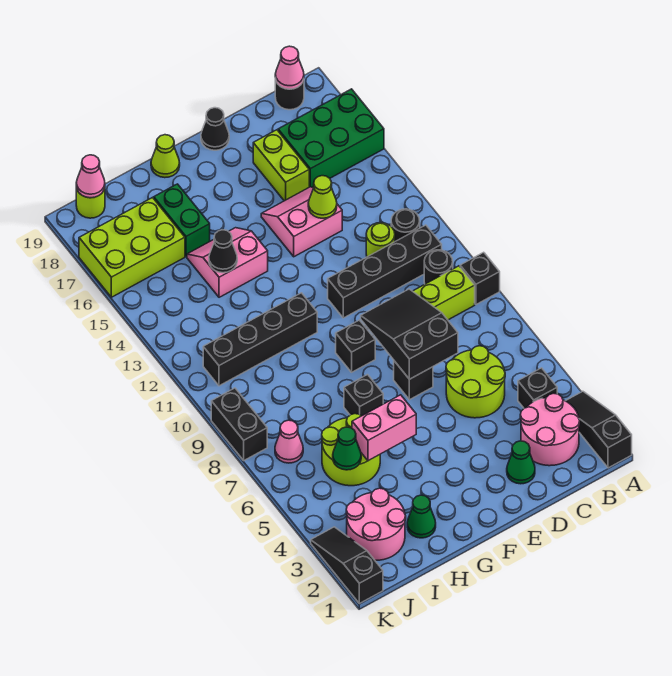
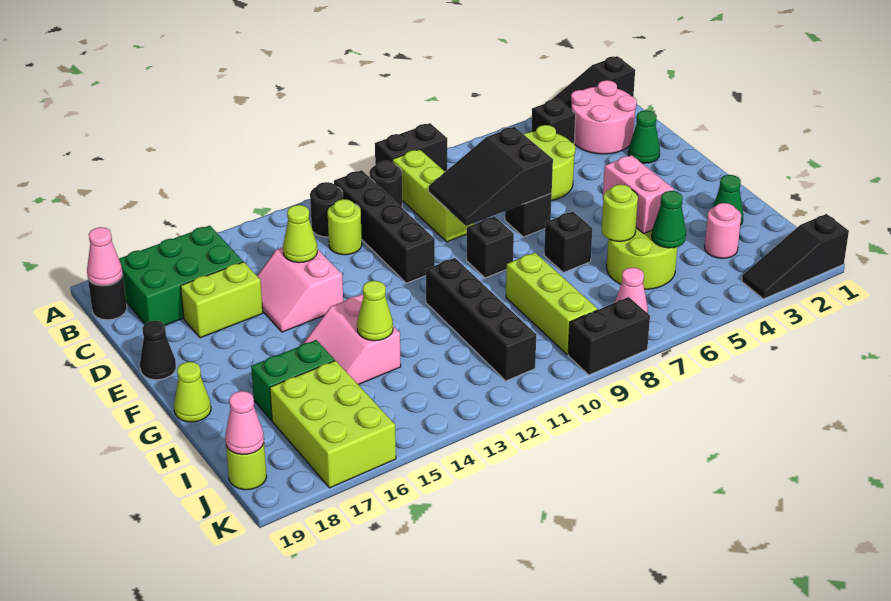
black brick A9 level 1 -> black brick A8:A9 level 1
green brick A16:C17 level 1 -> green brick B16:C18 level 1
none -> lime round brick H6 level 2
none -> lime brick H9:J9 level 1
black cone H14 level 2 -> lime cone H14 level 2
pink round brick I2:J3 level 1 -> pink round brick I3 level 1

